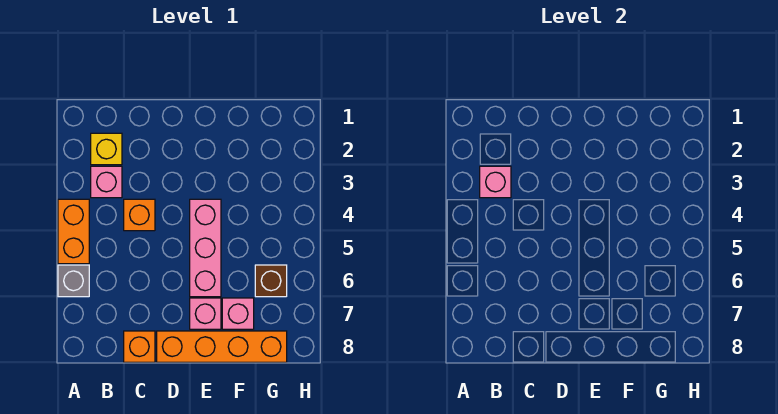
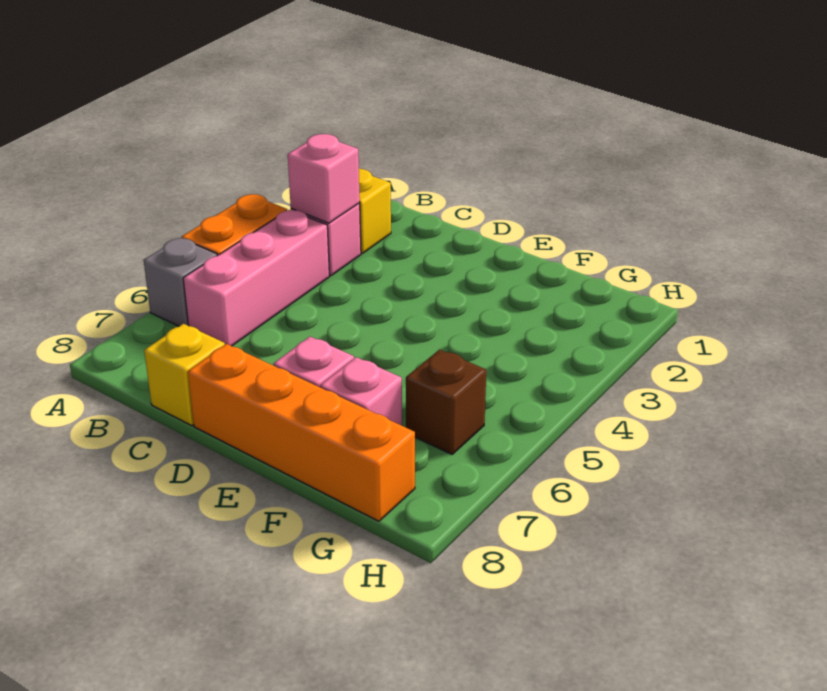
orange brick C4 level 1 -> none
orange brick C8 level 1 -> yellow brick C8 level 1
pink brick E4:E6 level 1 -> pink brick B4:B6 level 1

